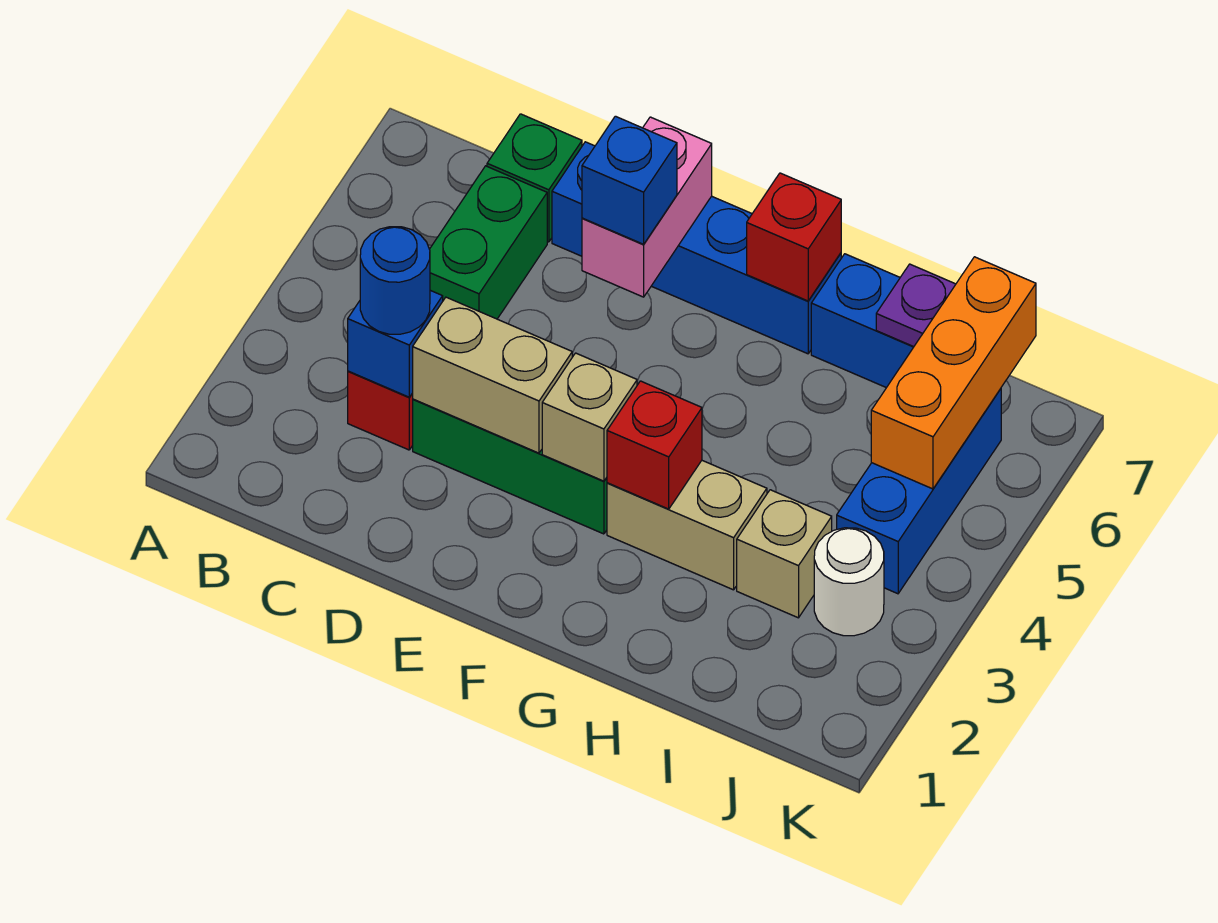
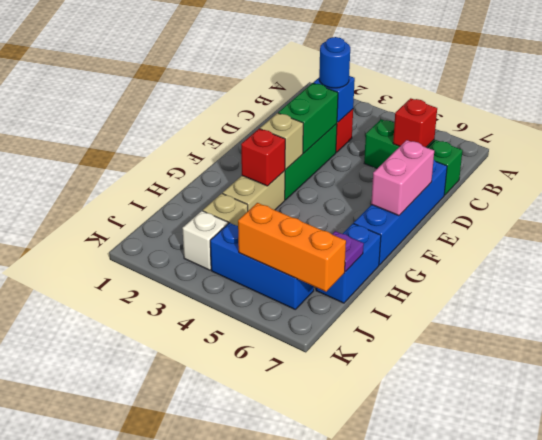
tan brick D3:E3 level 2 -> green brick D3:E3 level 2
pink brick E6:E7 level 2 -> pink brick E7:F7 level 2
blue brick E6 level 3 -> none
red brick G7 level 2 -> red brick C6 level 2
white round brick J3 level 1 -> white brick J3 level 1

